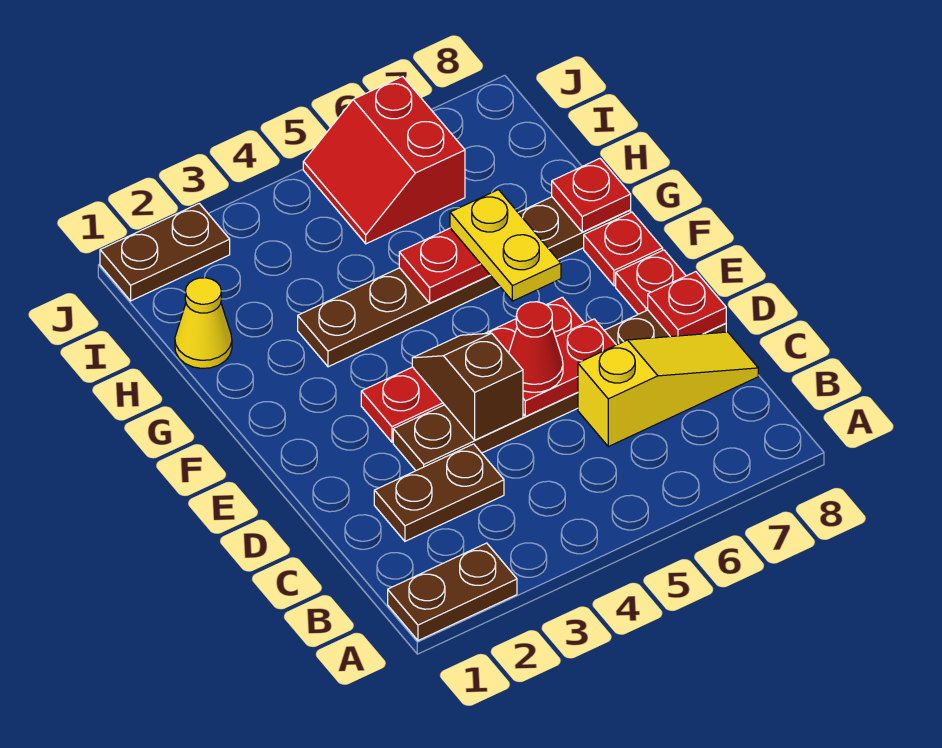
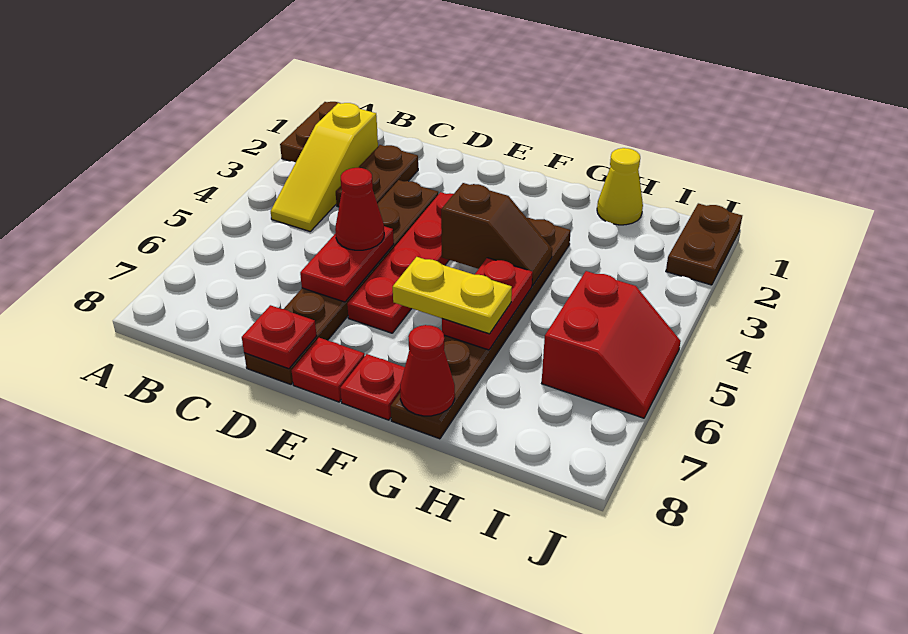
yellow slope C6:C8 level 1 top 6 -> yellow slope B2:B4 level 1 top 2
brown slope D4:E4 level 2 top D -> brown slope F4:G4 level 2 top F
red plate G8 level 2 -> red cone G8 level 2
red slope I5:J6 level 1 top 6 -> red slope I5:J6 level 1 top I

